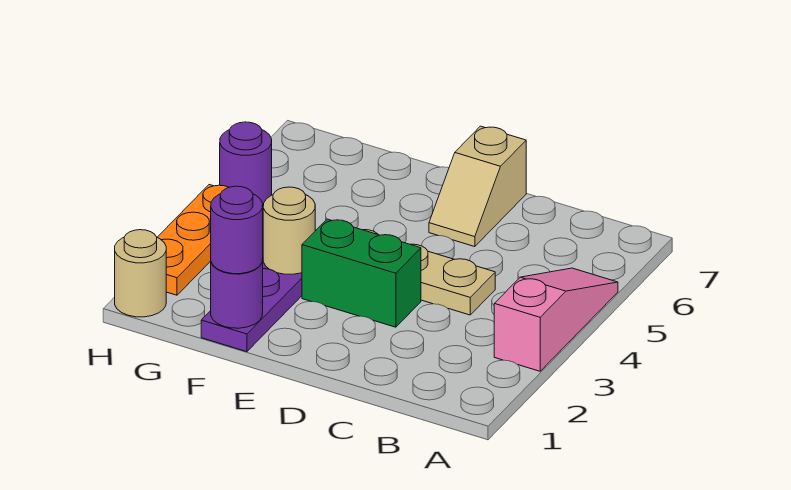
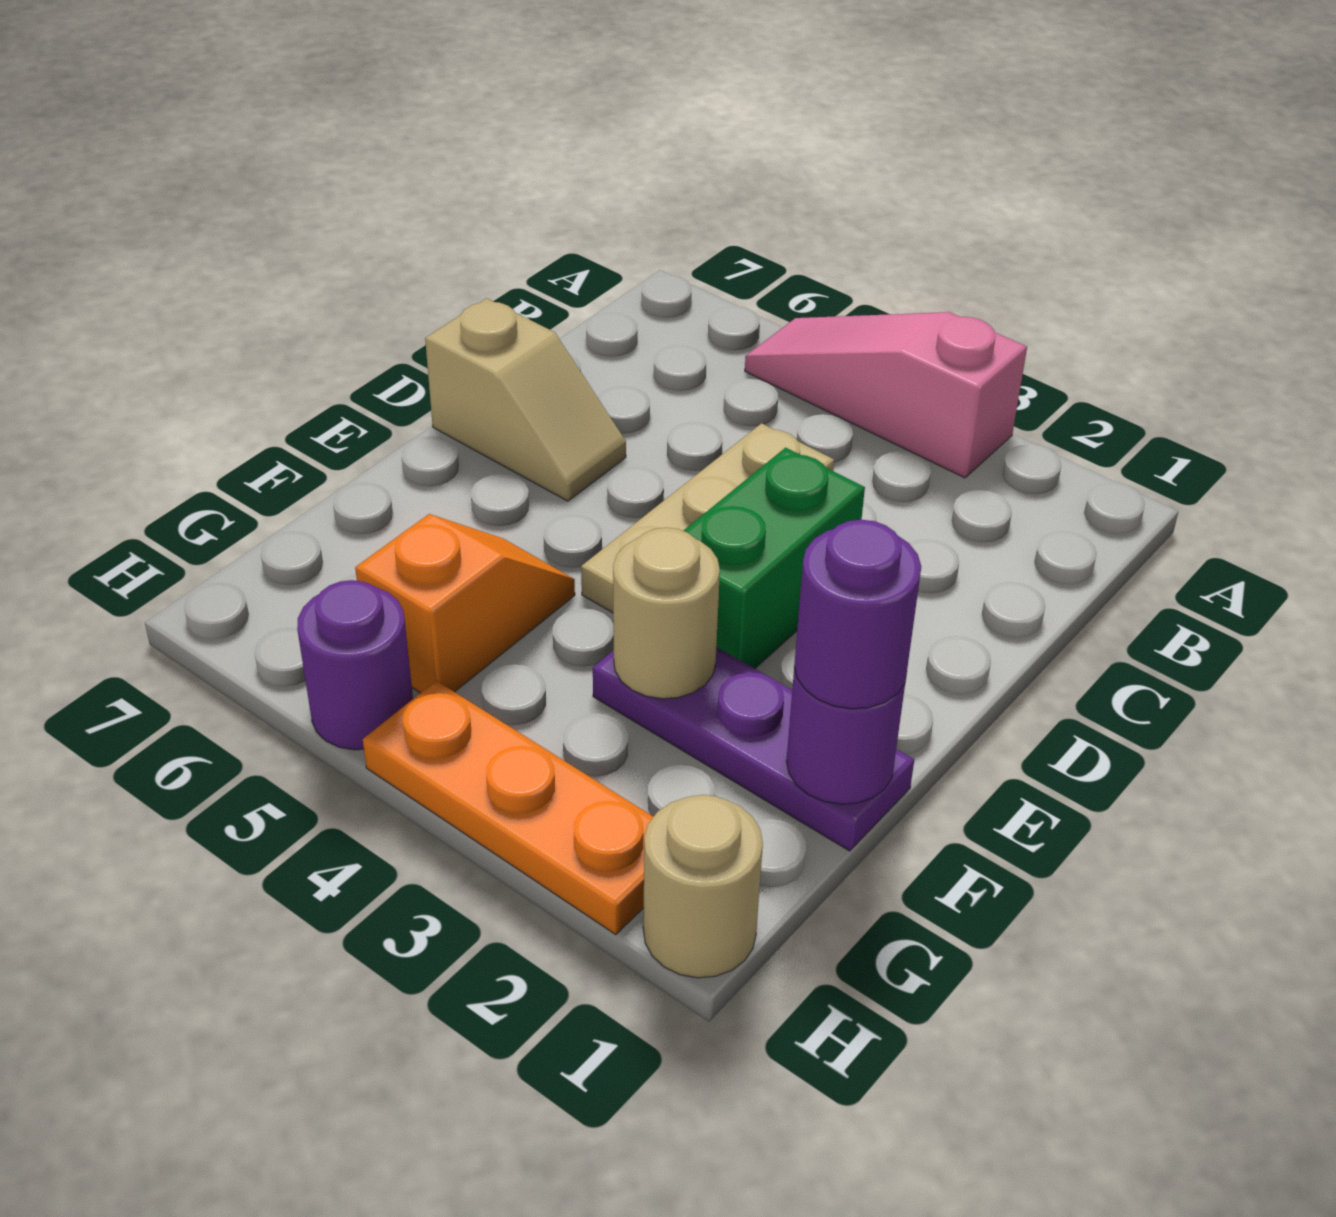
none -> orange slope F5:G5 level 1 top G

